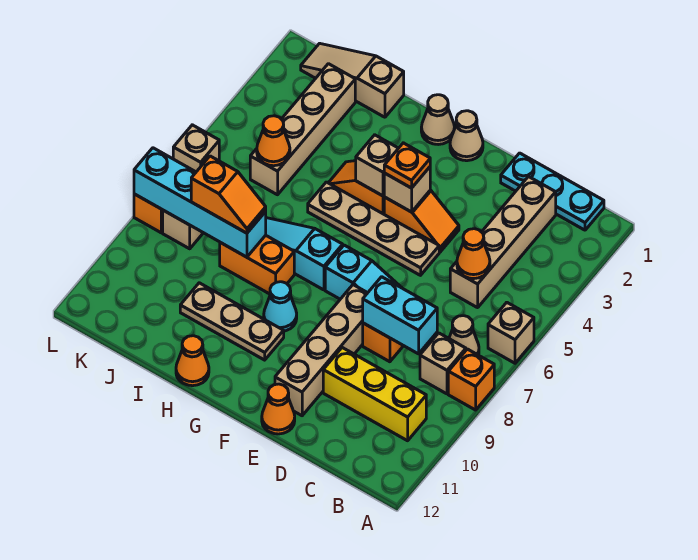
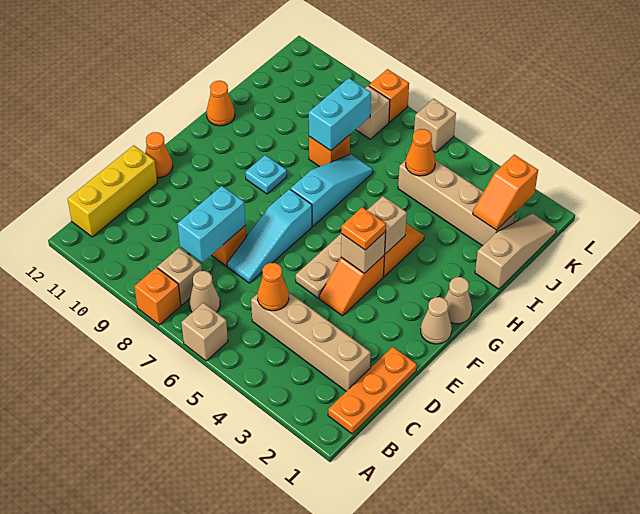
cyan plate B1:D1 level 1 -> orange plate B1:D1 level 1
yellow brick B10:D10 level 1 -> yellow brick B12:D12 level 1
tan brick E8:E11 level 1 -> none
cyan cone G9 level 1 -> cyan plate G9 level 1
tan plate G10:I10 level 1 -> none
orange brick H8:I8 level 1 -> orange brick I8 level 1
cyan brick I8:L8 level 2 -> cyan brick I8:J8 level 2
orange slope I8:J8 level 3 top J -> orange slope J2:K2 level 2 top K

